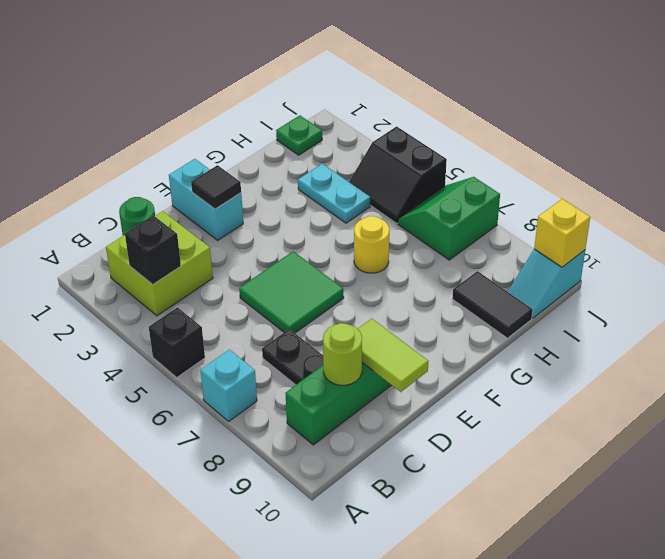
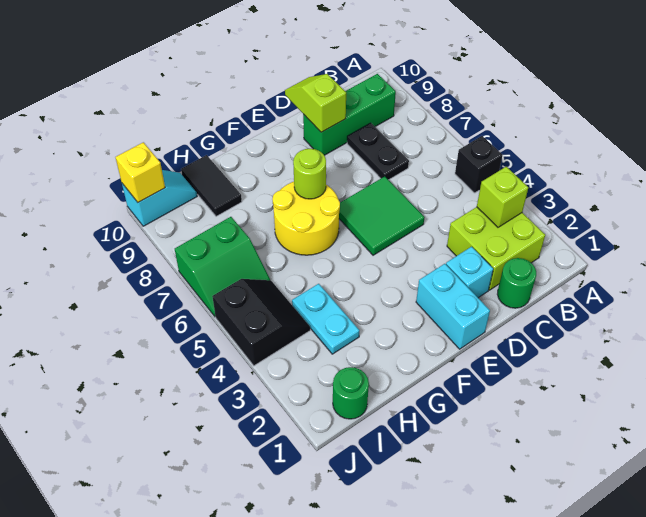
cyan brick A7 level 1 -> cyan brick D2 level 1
black brick B3 level 2 -> lime brick B3 level 2
lime round brick C9 level 2 -> lime round brick F7 level 2
lime tile D9:D10 level 2 -> lime slope D9:D10 level 2 top 9
black tile E2 level 2 -> none
yellow round brick G6 level 1 -> yellow round brick F6:G7 level 1
green plate I1 level 1 -> green round brick I1 level 1

